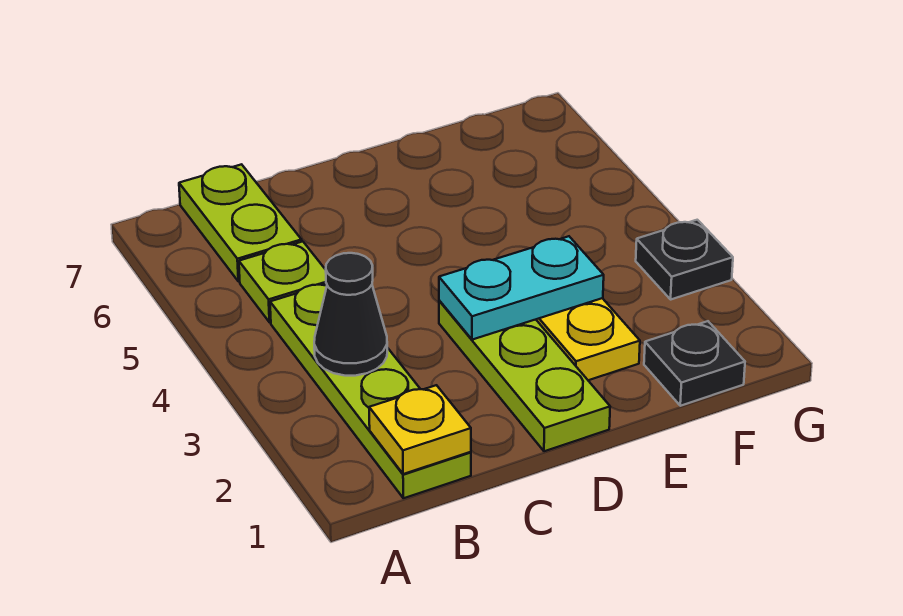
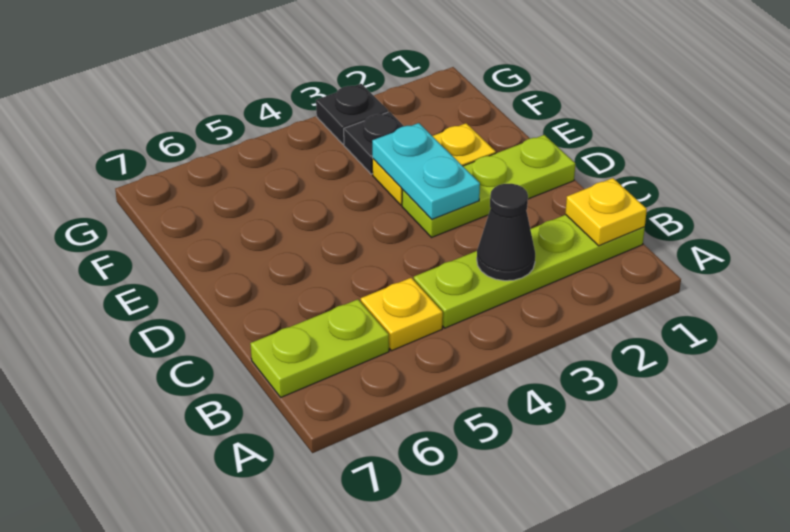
lime plate B5 level 1 -> yellow plate B5 level 1
black plate F1 level 1 -> black plate F3 level 1

